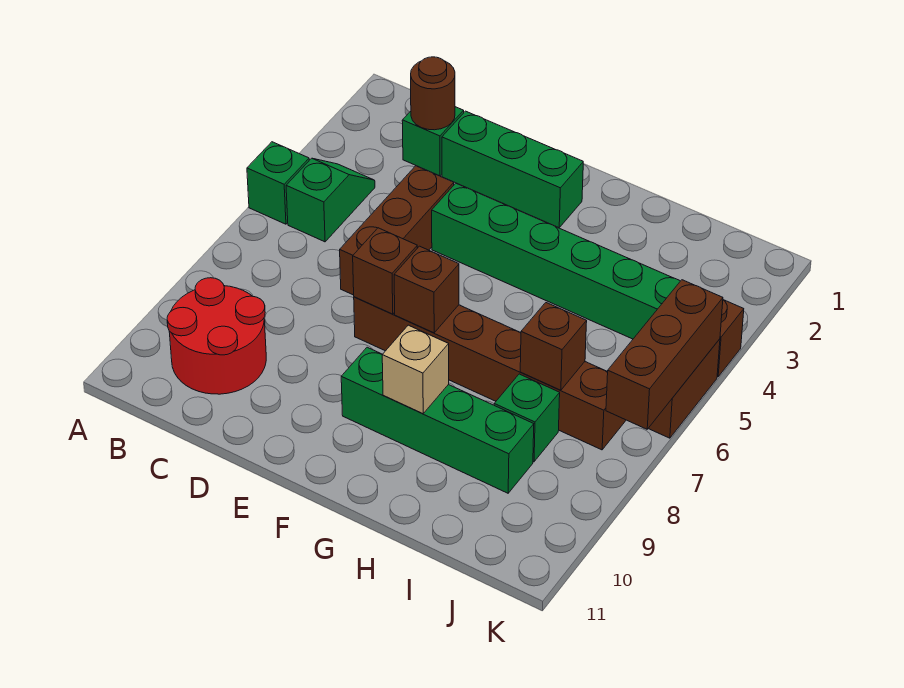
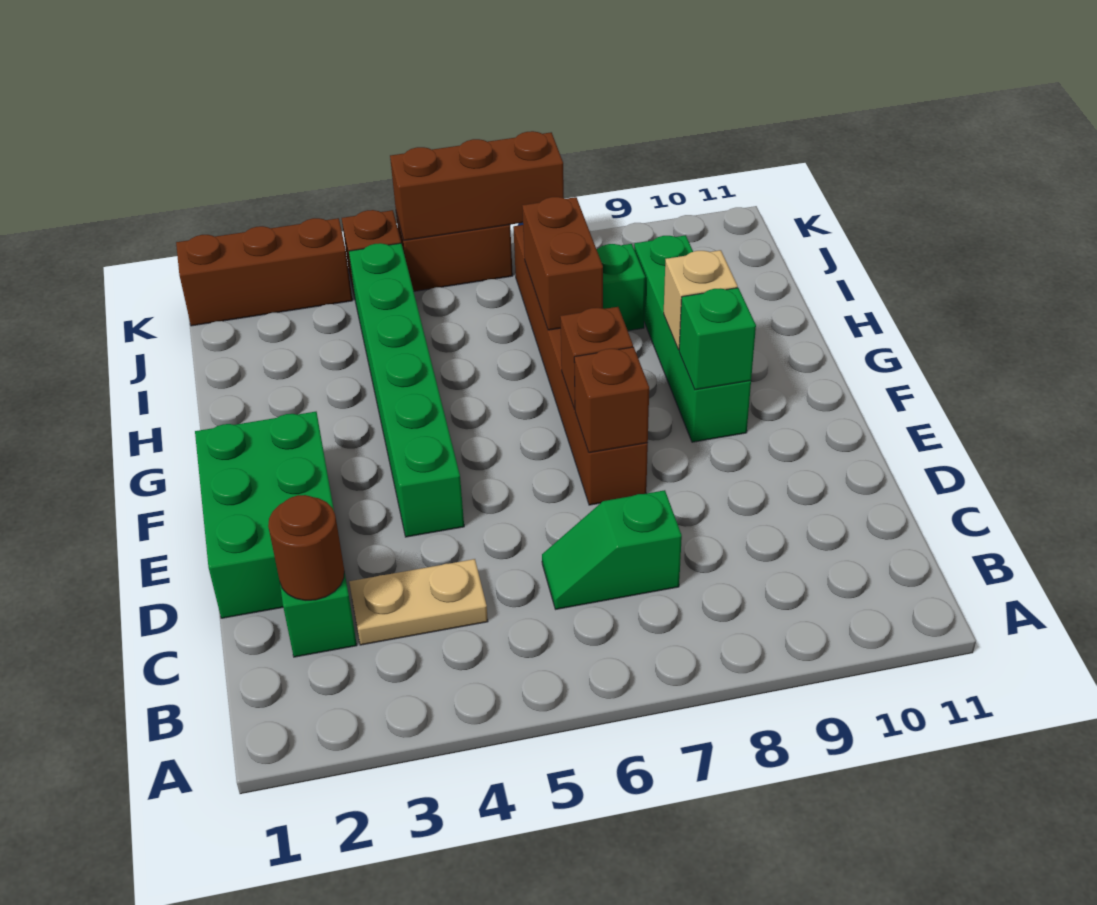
green brick A5 level 1 -> green brick F9 level 2
green slope B4:B5 level 1 top 5 -> green slope C6:C7 level 1 top 7
red round brick B9:C10 level 1 -> none
none -> tan plate C3:C4 level 1
green brick D2:F2 level 1 -> green brick D1:F2 level 1
brown brick D4:D6 level 1 -> brown brick K1:K3 level 1
brown brick I7 level 2 -> brown brick H7:I7 level 2

